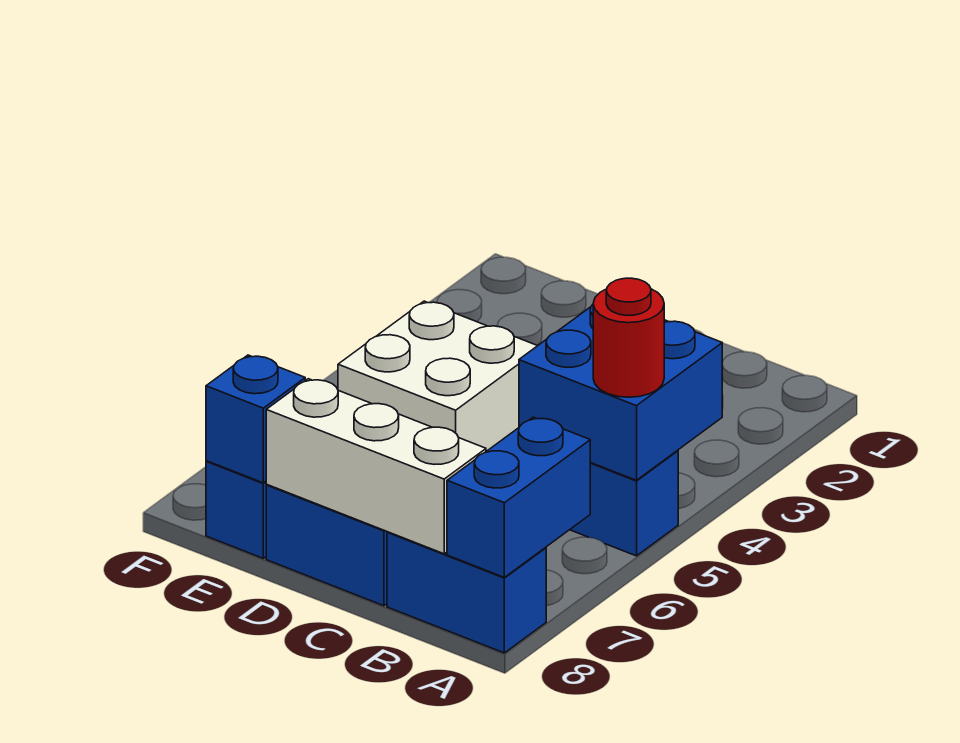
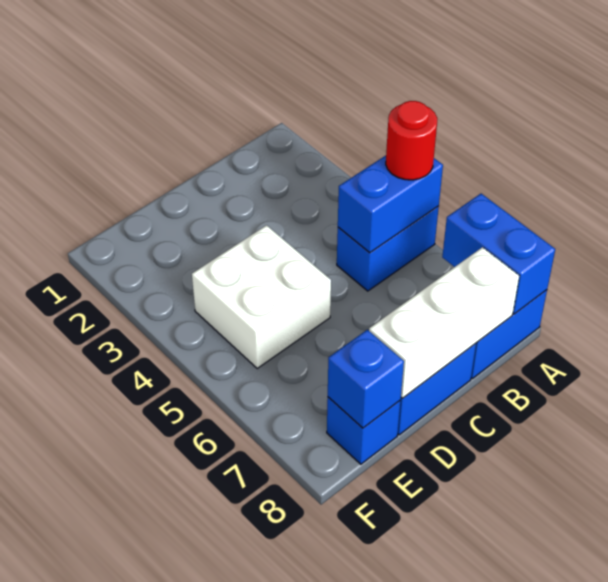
blue brick A4:B5 level 2 -> blue brick A5:B5 level 2

